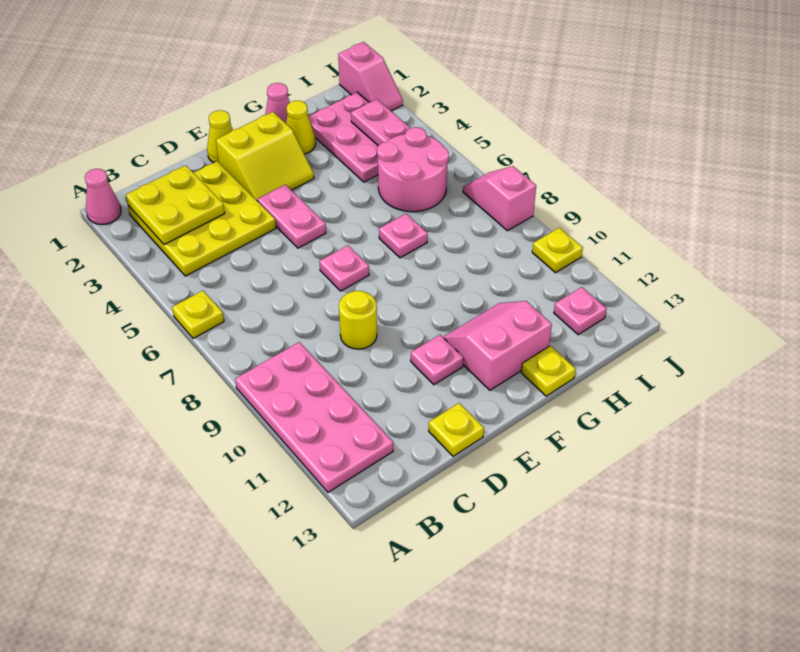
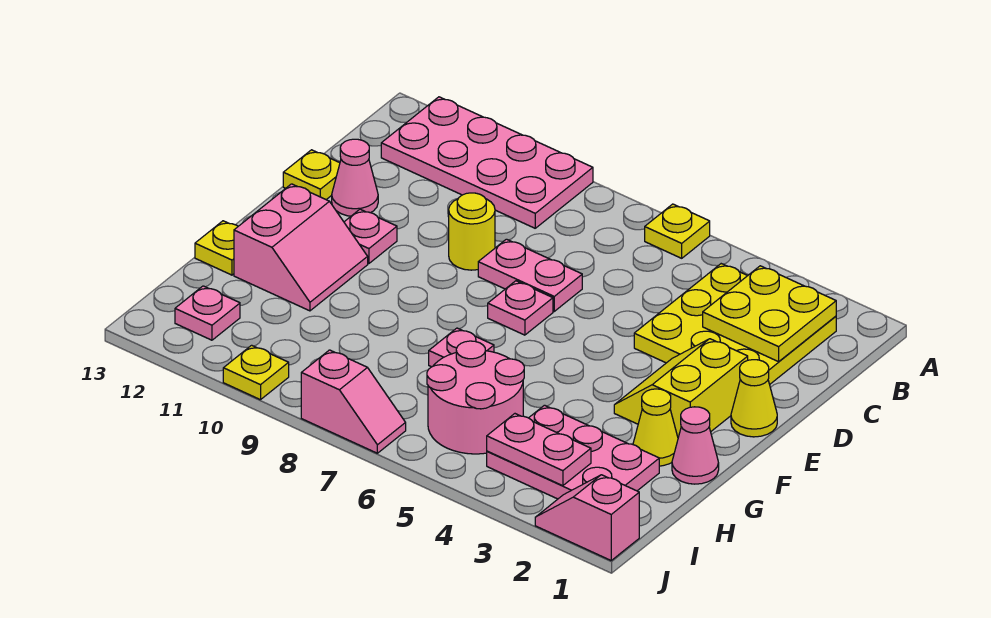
pink cone A1 level 1 -> pink cone D12 level 1
pink plate E4:E5 level 1 -> pink plate D7:D8 level 1

